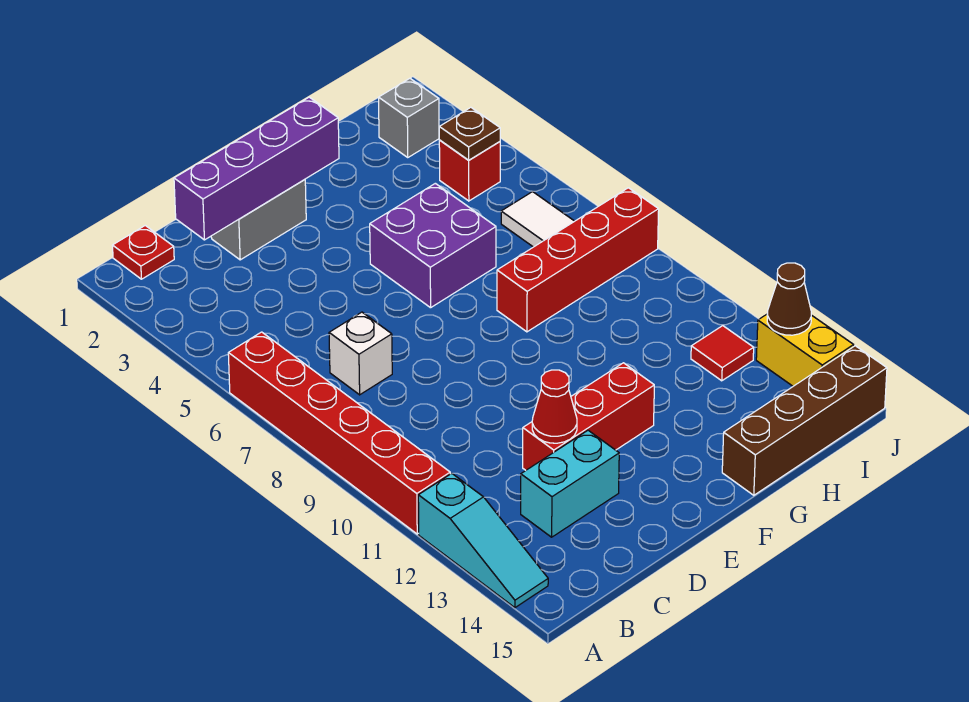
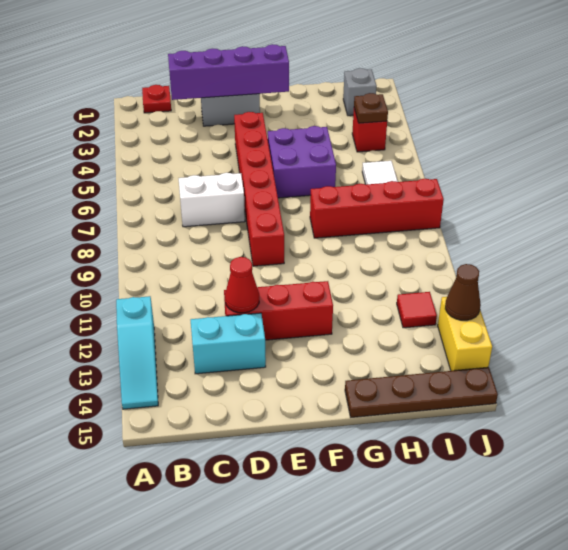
red brick A6:A11 level 1 -> red brick E4:E9 level 1
white brick C7 level 1 -> white brick C7:D7 level 1
brown brick G15:J15 level 1 -> brown plate G15:J15 level 1

